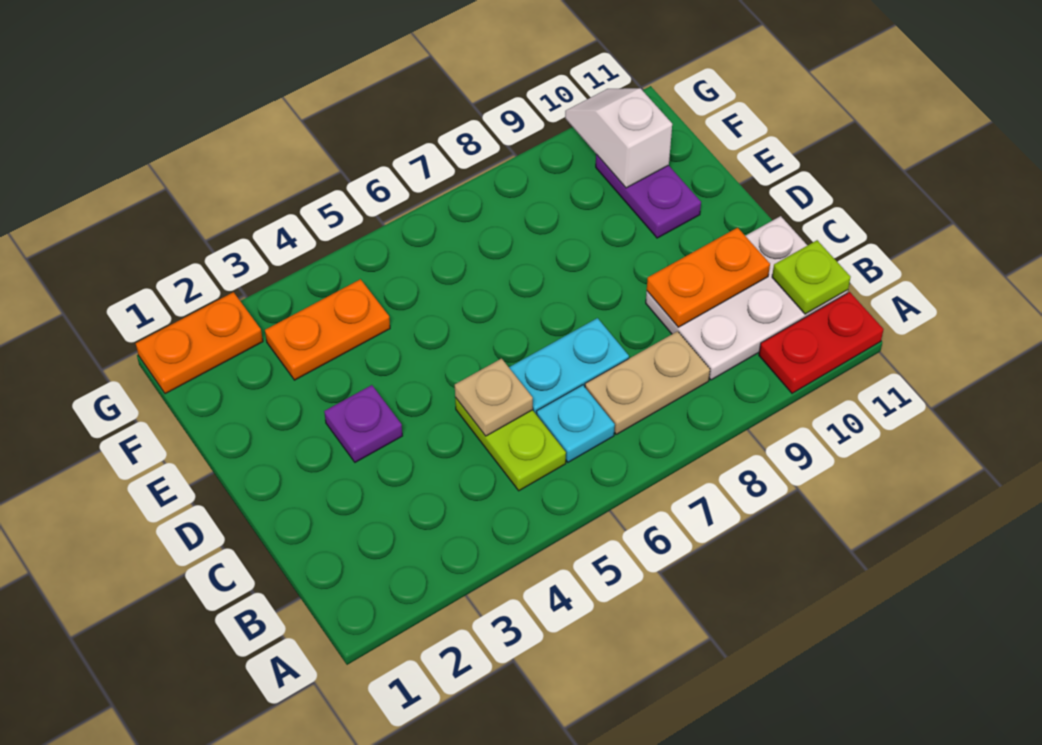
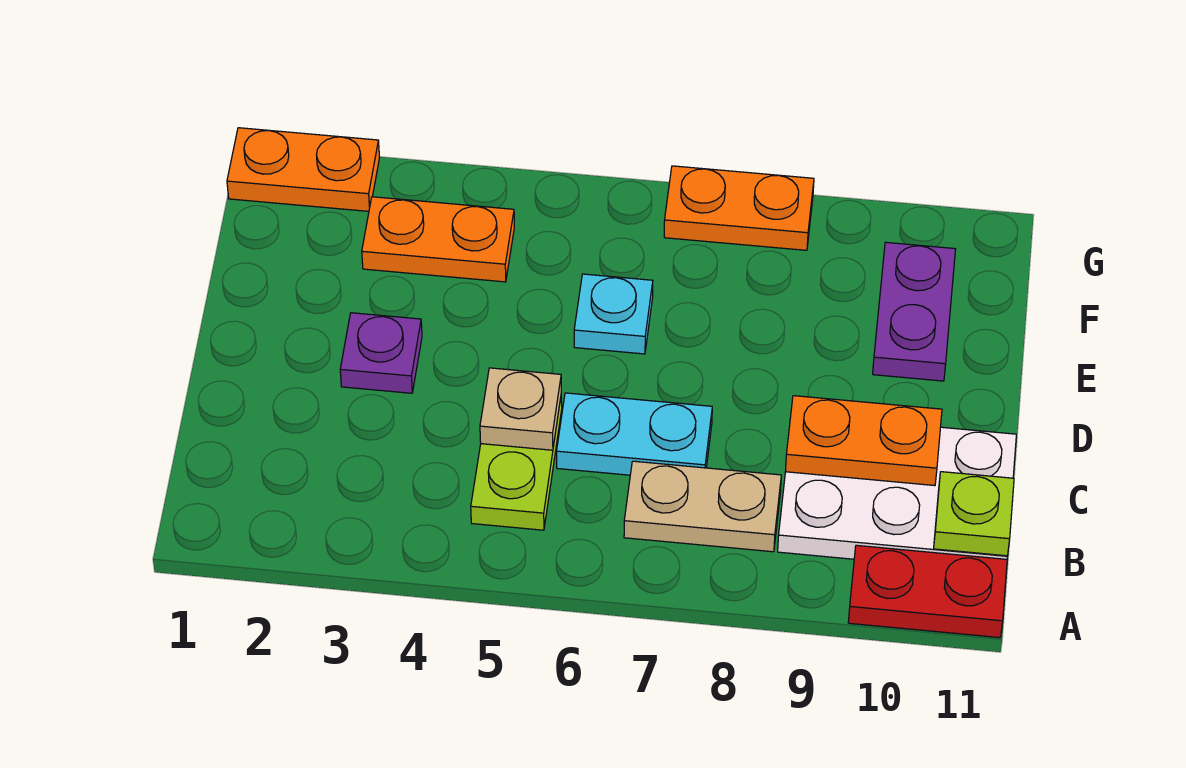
cyan plate B6 level 1 -> cyan plate E6 level 1
white slope F10:G10 level 2 top F -> none
none -> orange plate G7:G8 level 1

